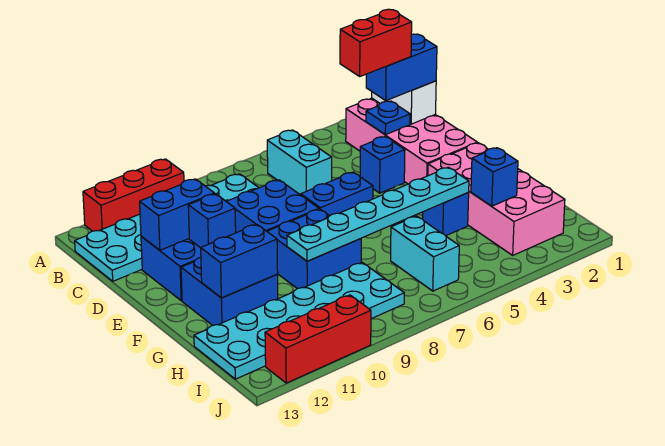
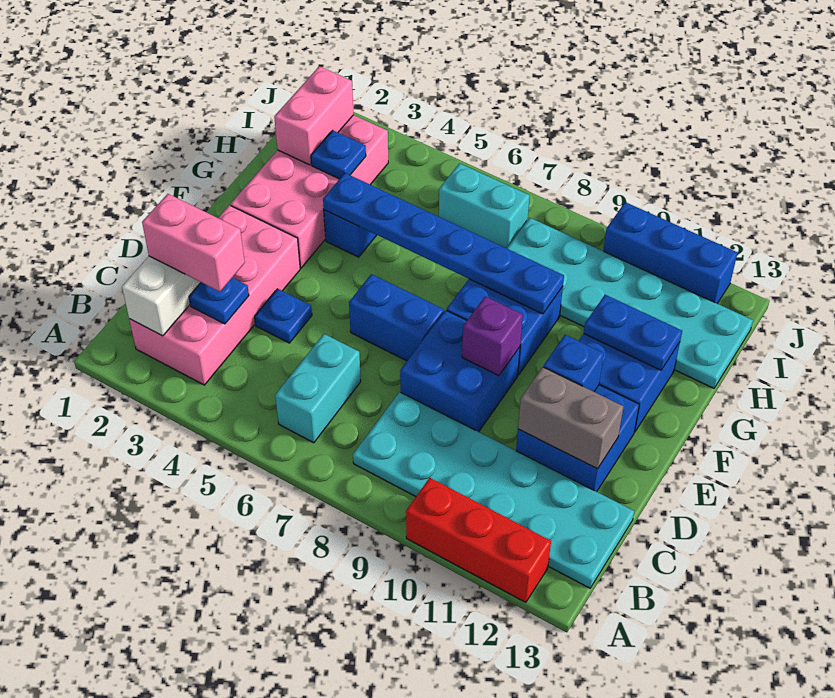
blue brick C2:C3 level 3 -> pink brick C2:C3 level 3
red brick C3:C4 level 4 -> none
blue brick D4 level 1 -> blue plate D4 level 1
blue brick D11:D12 level 2 -> grey brick D11:D12 level 2
none -> purple brick E9 level 2
cyan plate G4:G9 level 2 -> blue plate G4:G9 level 2
blue brick G11:G12 level 2 -> blue plate G11:G12 level 2
none -> pink brick H2:I2 level 2
blue brick H3 level 2 -> blue plate H3 level 2
cyan brick H6:I6 level 1 -> cyan brick I6:I7 level 1
red brick J10:J12 level 1 -> blue brick J10:J12 level 1

